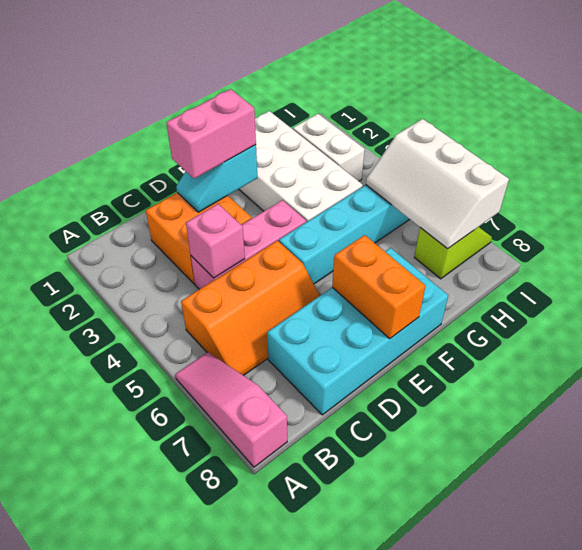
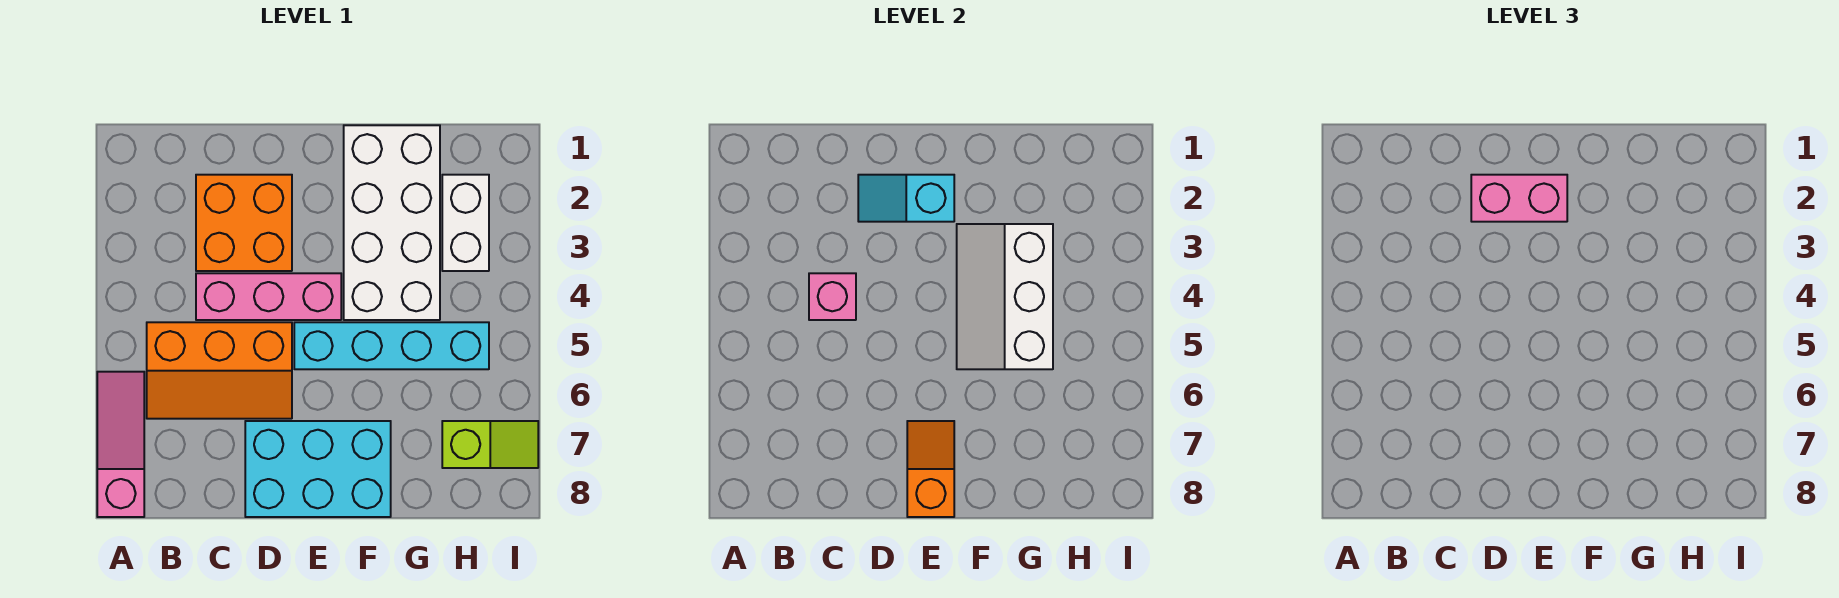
cyan brick C7:F8 level 1 -> cyan brick D7:F8 level 1
orange brick E7:E8 level 2 -> orange slope E7:E8 level 2 top 8
white slope H5:I7 level 2 top I -> white slope F3:G5 level 2 top G

